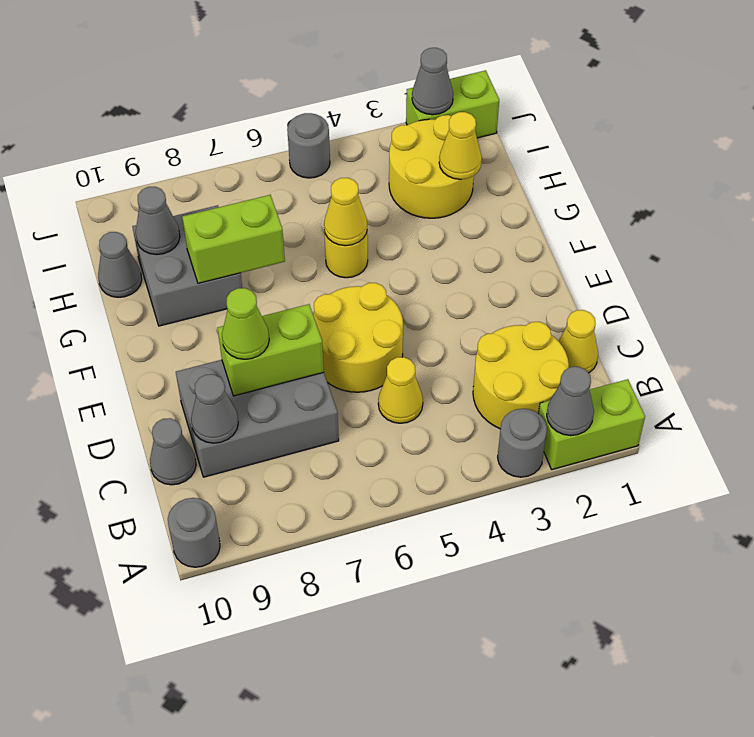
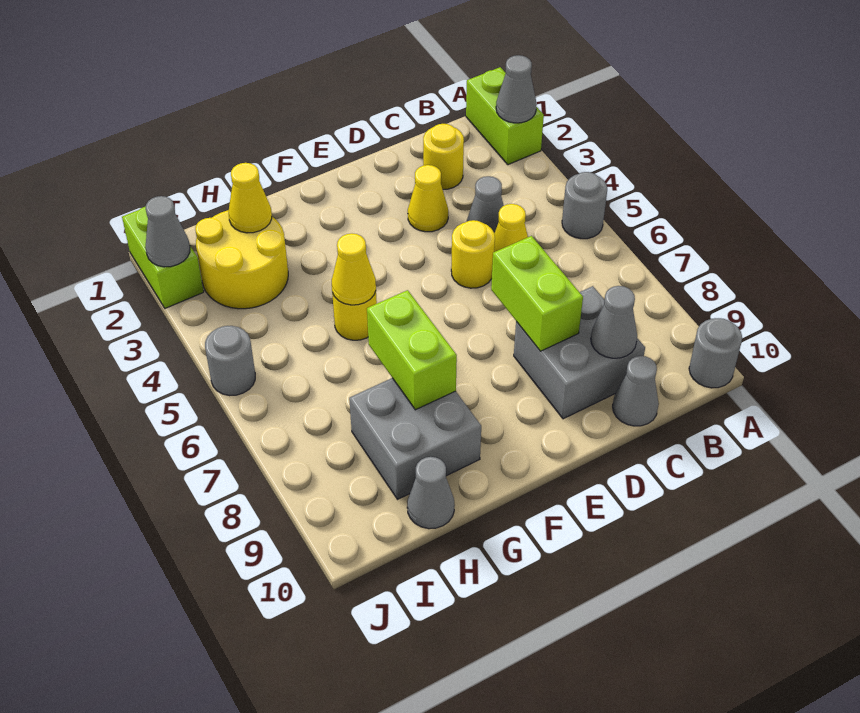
grey round brick A3 level 1 -> grey round brick A5 level 1
yellow round brick B2:C3 level 1 -> yellow round brick C2 level 1
yellow cone C1 level 1 -> yellow cone D3 level 1
grey brick C7:D9 level 1 -> grey brick C8:D9 level 1
yellow round brick D5:E6 level 1 -> yellow round brick D5 level 1
lime cone D8 level 3 -> none
grey cone H9 level 2 -> grey cone C4 level 1

